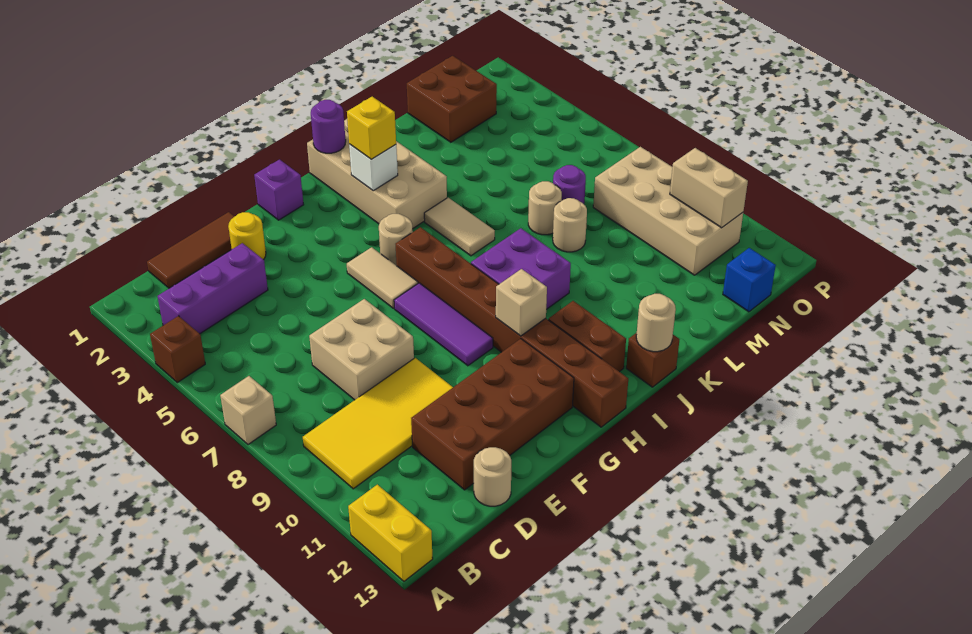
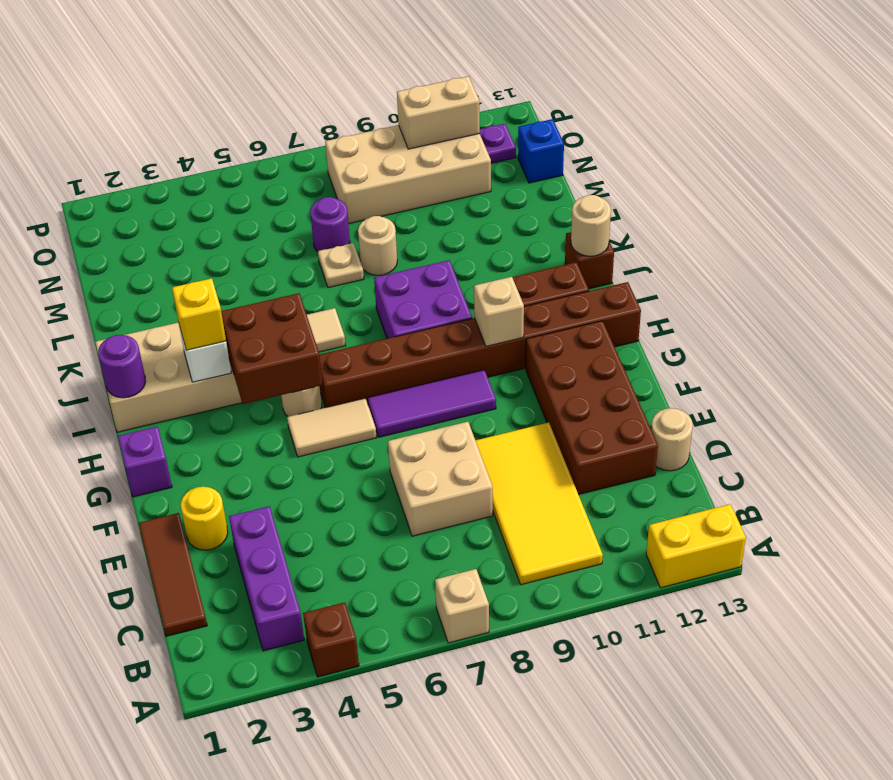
tan round brick L7 level 1 -> tan plate L7 level 1
brown brick M1:N2 level 1 -> brown brick H4:I5 level 2
none -> purple plate O12 level 1

